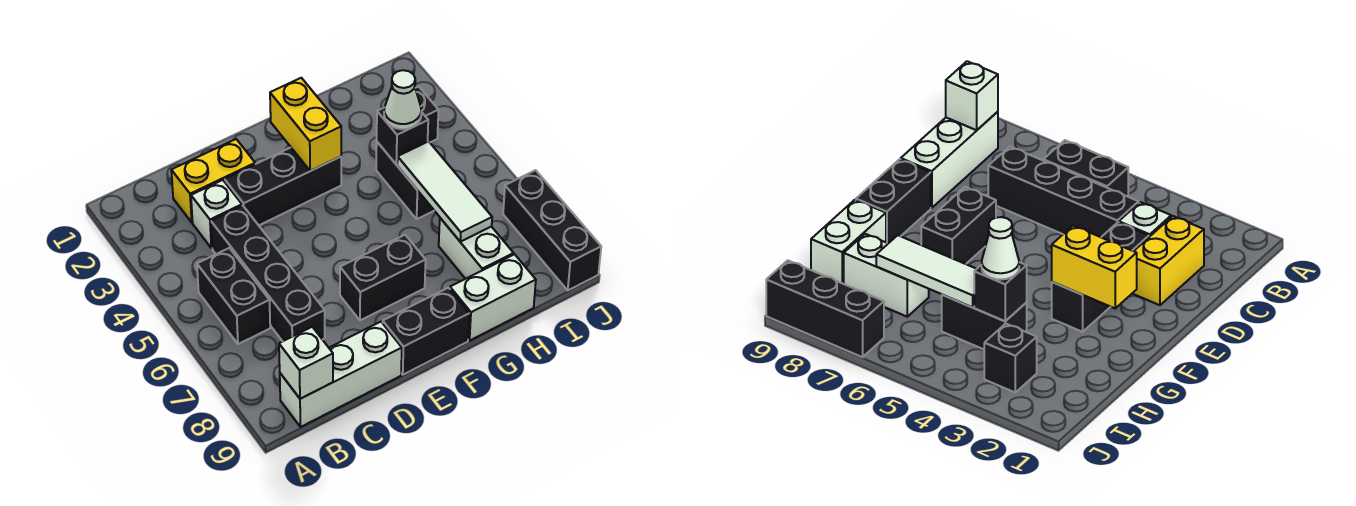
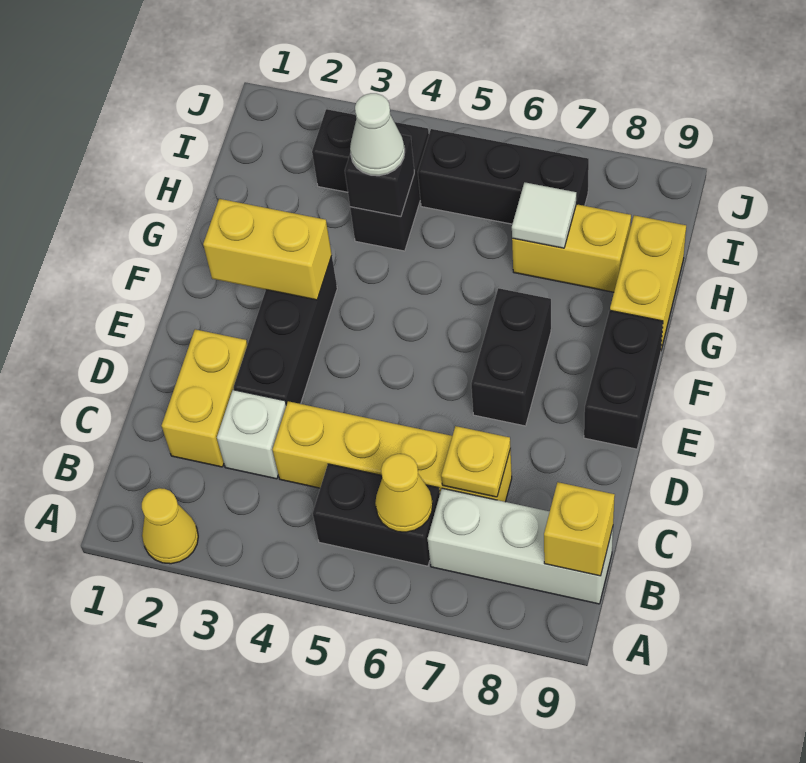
none -> yellow cone A2 level 1
none -> yellow cone B6 level 2
white brick B9:D9 level 1 -> white brick B7:B9 level 1
white brick B9 level 2 -> yellow brick B9 level 2
black brick C4:C7 level 1 -> yellow brick C4:C7 level 1
none -> yellow plate C7 level 2
white brick G9:H9 level 1 -> yellow brick G9:H9 level 1
black brick H4:H5 level 1 -> black brick H4:I4 level 1
white tile H5:H7 level 2 -> white tile H7 level 2
white brick H7:H8 level 1 -> yellow brick H7:H8 level 1
black brick J7:J9 level 1 -> black brick I5:I7 level 1

